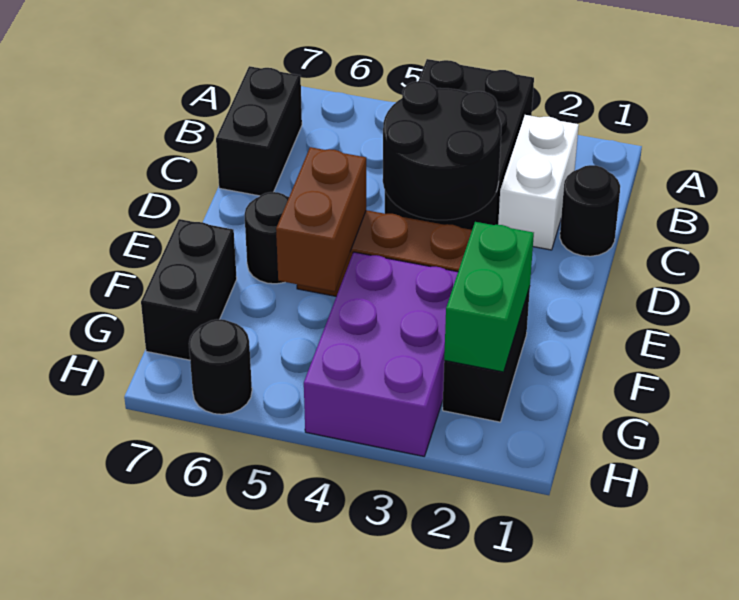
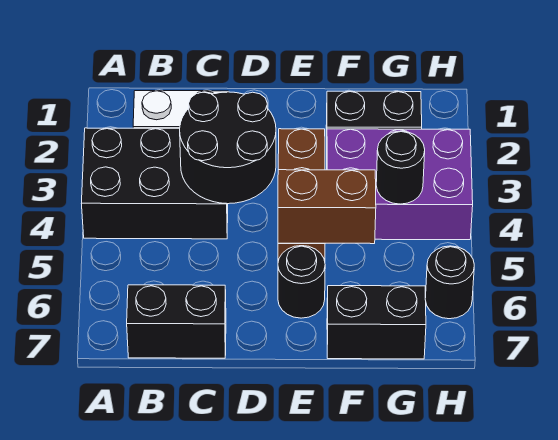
black round brick C1 level 1 -> black round brick G4 level 2
green brick F2:G2 level 2 -> none

